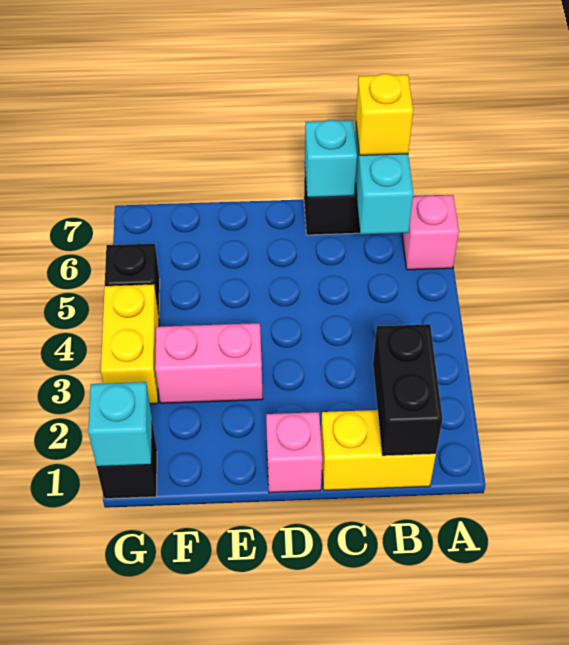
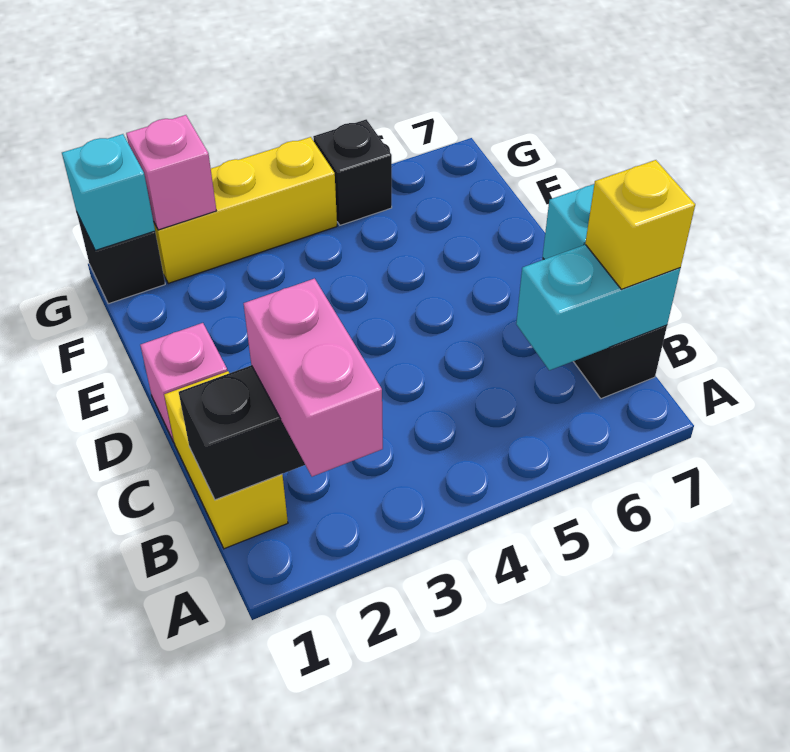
pink brick A6 level 1 -> pink brick G2 level 2
pink brick E3:F3 level 1 -> pink brick A2:B2 level 3
yellow brick G3:G4 level 1 -> yellow brick G2:G4 level 1

